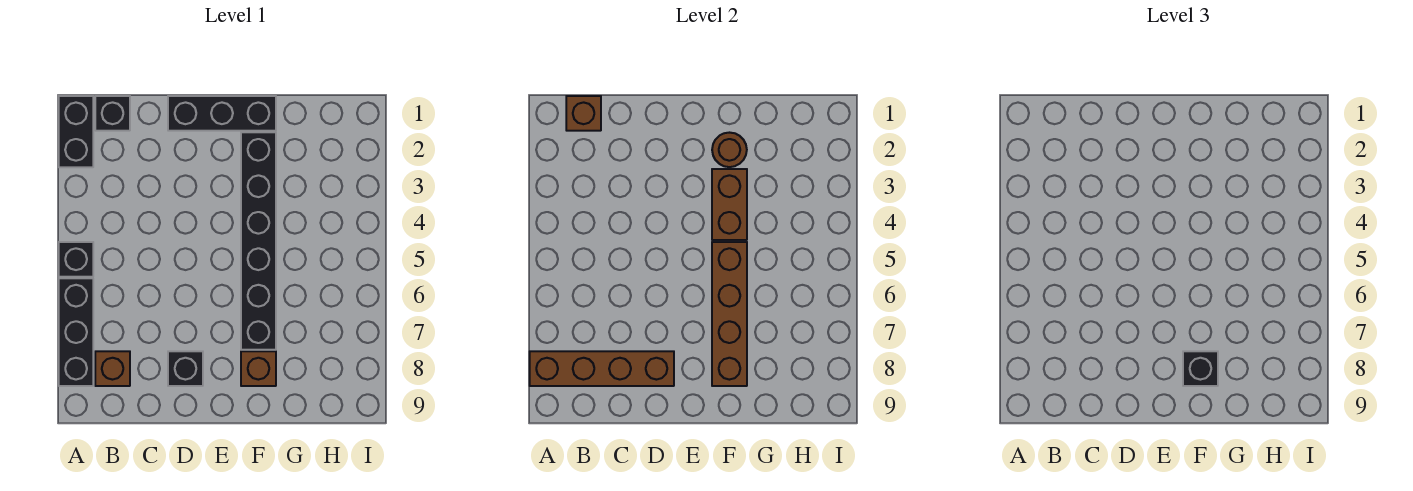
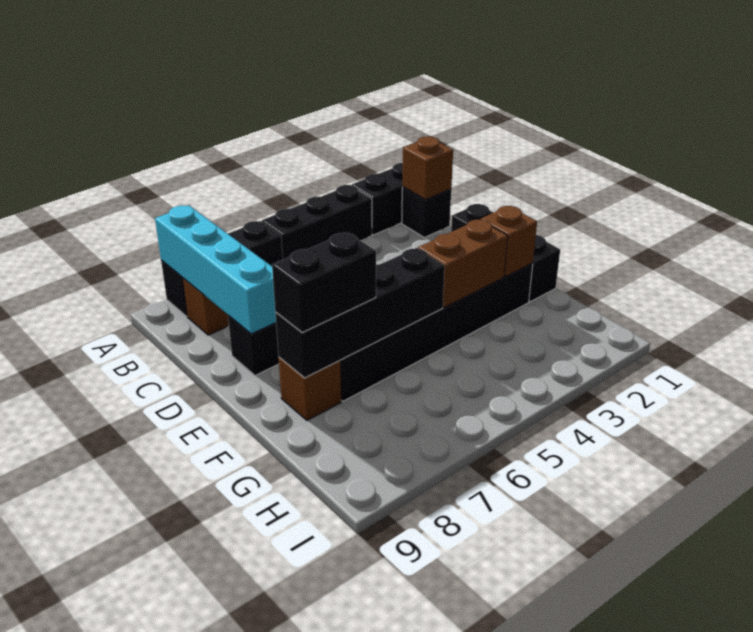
black brick A5 level 1 -> black brick A3:A5 level 1
brown brick A8:D8 level 2 -> cyan brick A8:D8 level 2
brown round brick F2 level 2 -> brown brick F2 level 2
brown brick F5:F8 level 2 -> black brick F5:F8 level 2
black brick F8 level 3 -> black brick F7:F8 level 3

